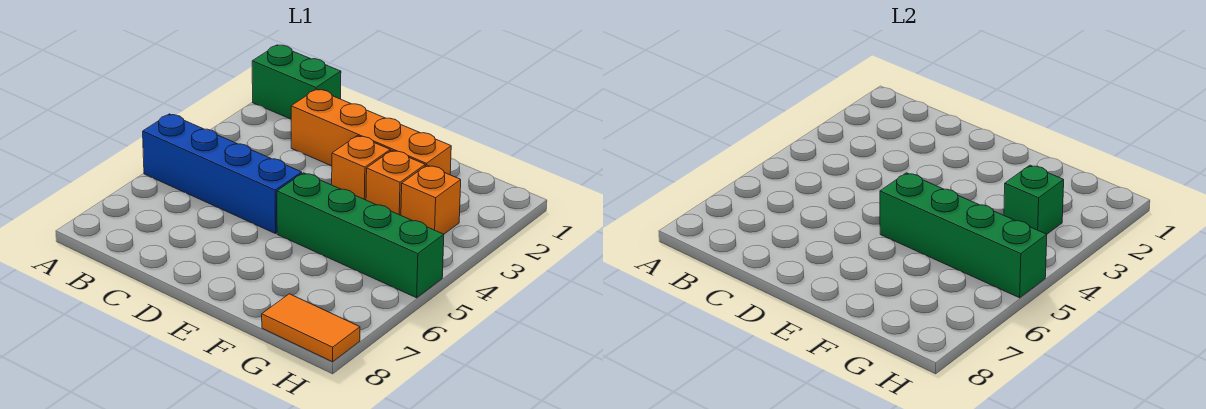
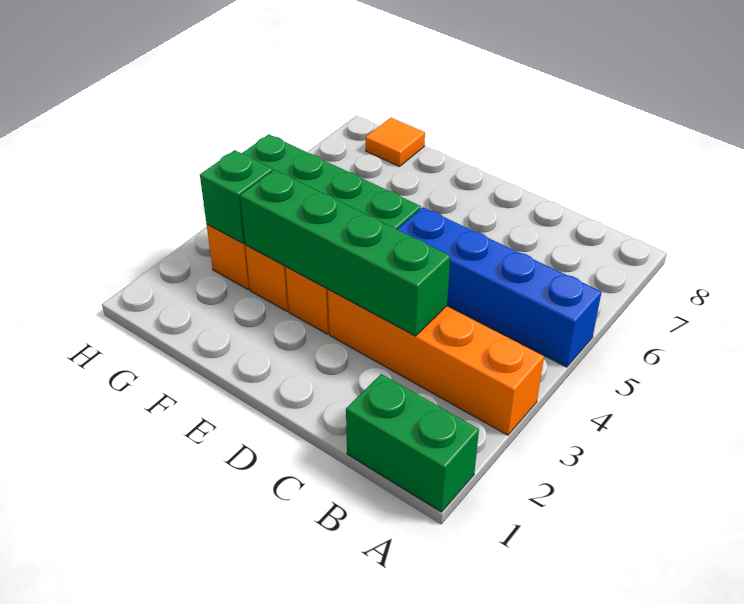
orange brick C2:F2 level 1 -> orange brick A3:D3 level 1
green brick E5:H5 level 2 -> green brick C3:F3 level 2
orange tile G8:H8 level 1 -> orange tile G8 level 1

